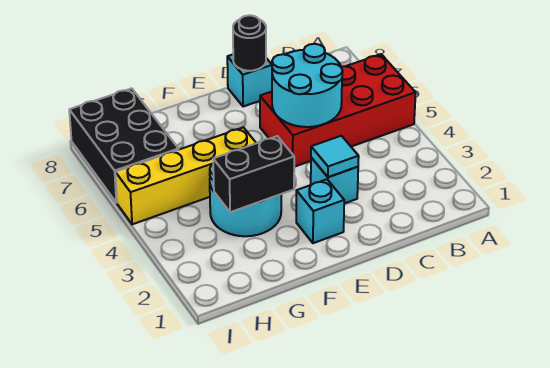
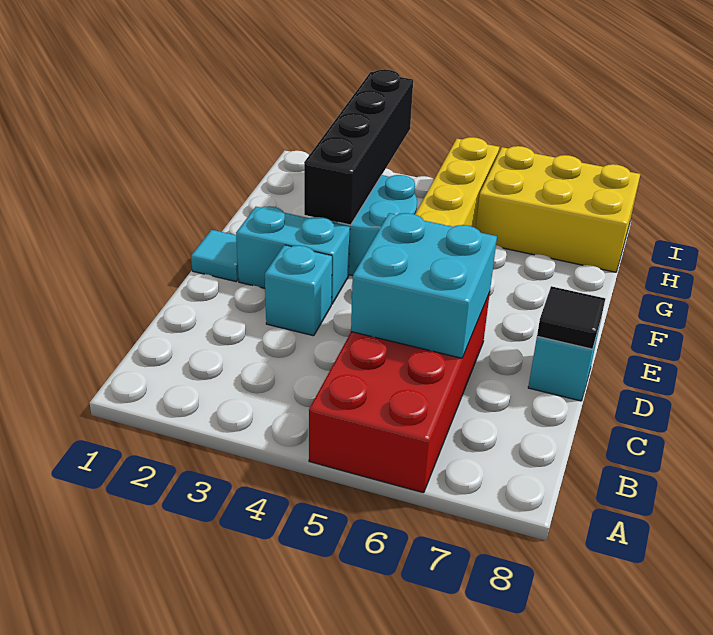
cyan round brick C5:D6 level 2 -> cyan brick C5:D6 level 2
cyan tile D3 level 2 -> cyan tile E1 level 1
black round brick D8 level 2 -> black tile D8 level 2
cyan brick E2 level 1 -> cyan brick E2:E3 level 1
black brick F3:G3 level 2 -> black brick F3:I3 level 2
black brick H6:I8 level 1 -> yellow brick H6:I8 level 1

